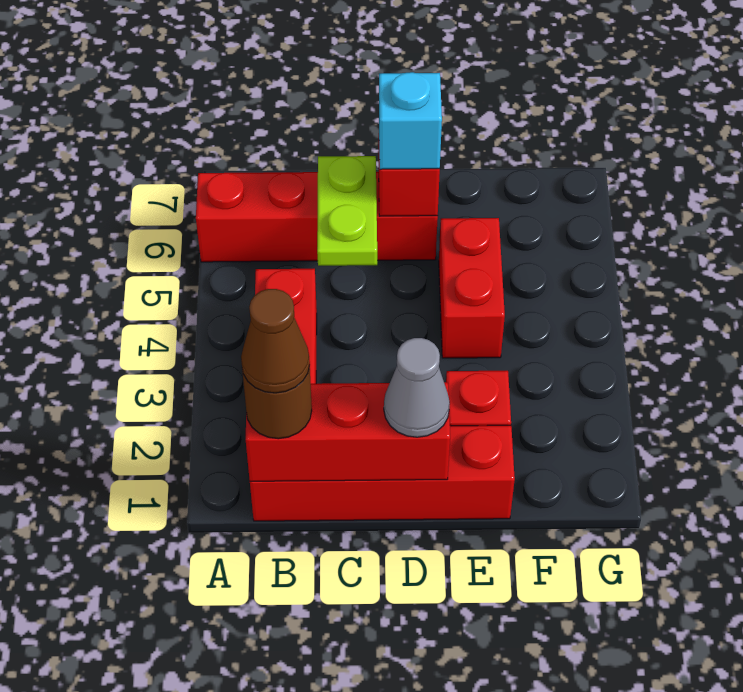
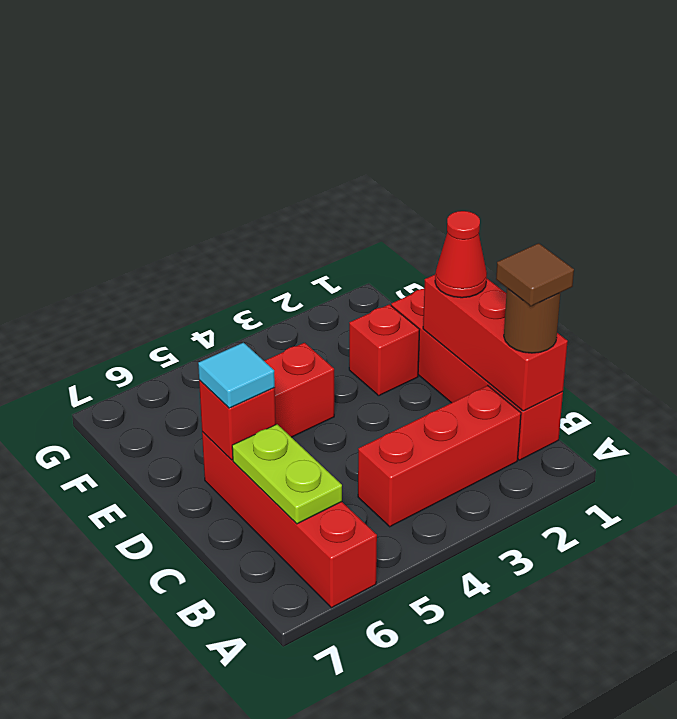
brown cone B1 level 4 -> brown tile B1 level 4
lime plate C5:C6 level 2 -> lime plate B6:C6 level 2
grey cone D1 level 3 -> red cone D1 level 3
cyan brick D6 level 3 -> cyan tile D6 level 3

